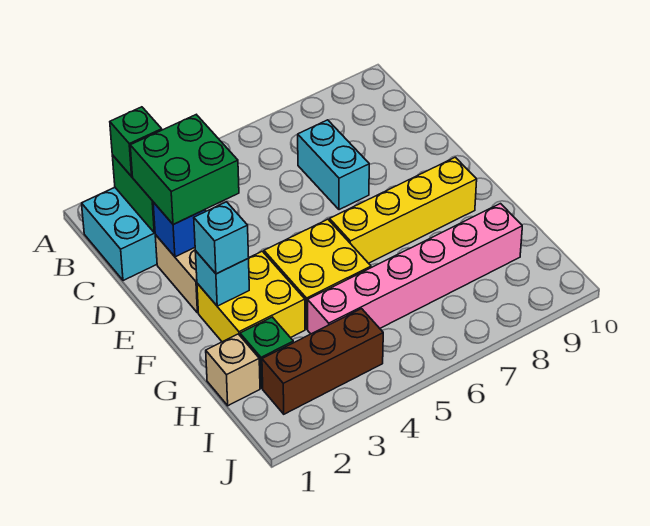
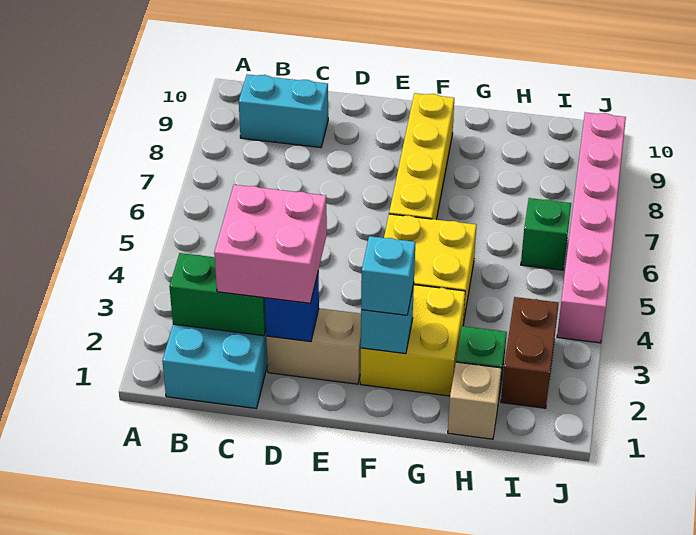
green brick B2 level 3 -> green brick I6 level 1
green brick C2:D3 level 3 -> pink brick C2:D3 level 3
cyan brick C7:D7 level 1 -> cyan brick B9:C9 level 1
pink brick H4:H9 level 1 -> pink brick J4:J9 level 1
brown brick I2:I4 level 1 -> brown brick I2:I3 level 1

